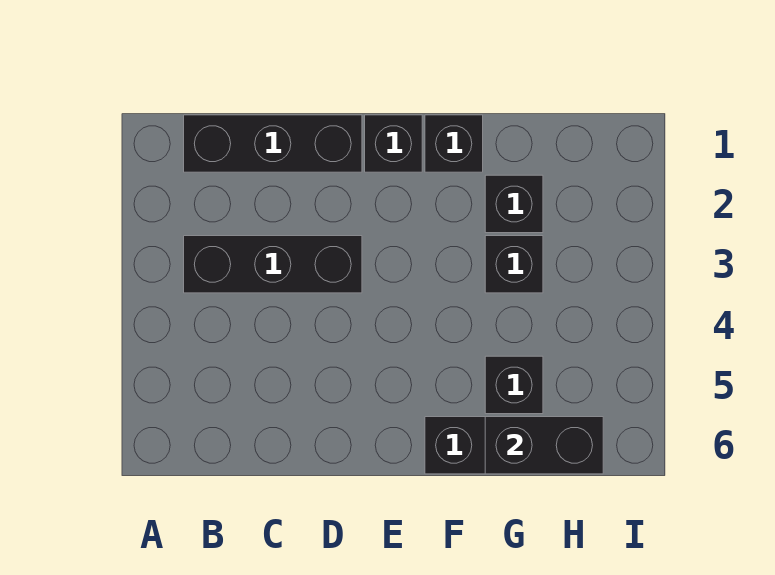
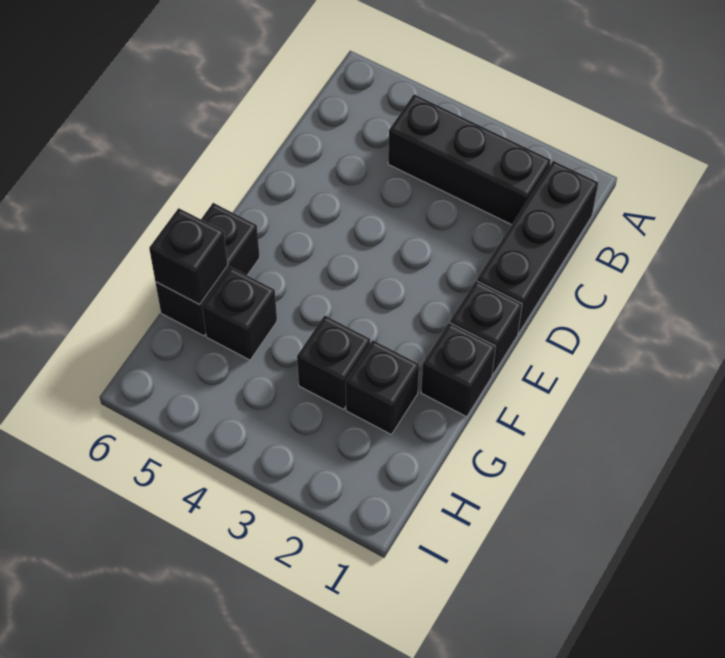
black brick B3:D3 level 1 -> black brick B2:B4 level 1
black brick G6:H6 level 2 -> black brick G6 level 2

